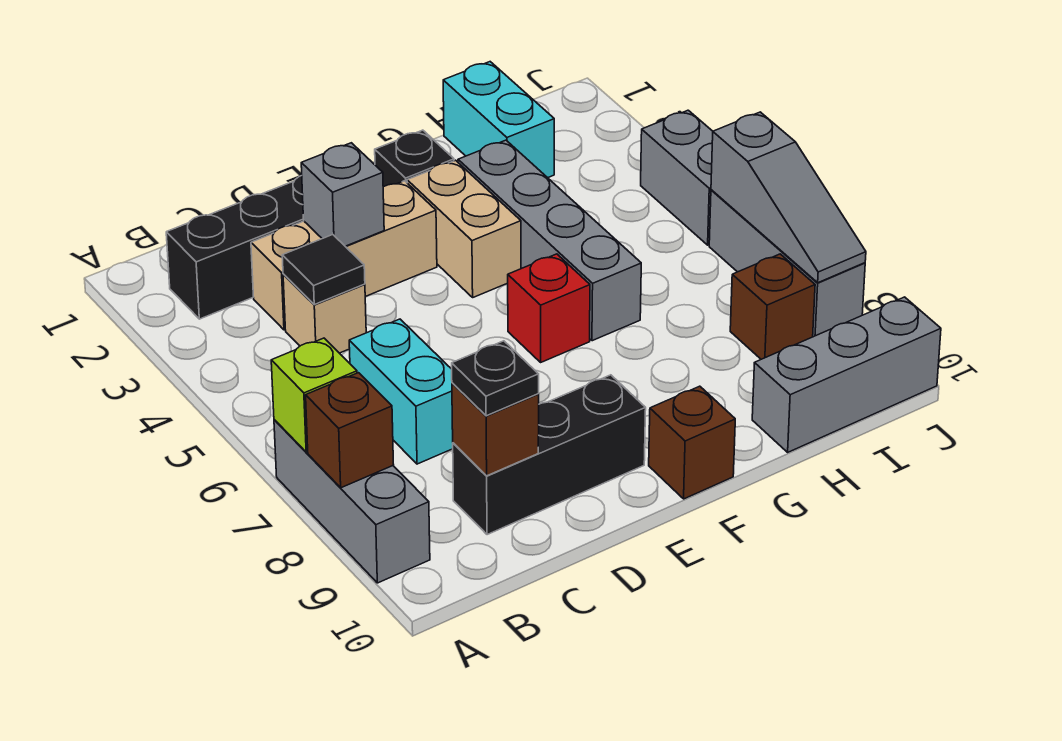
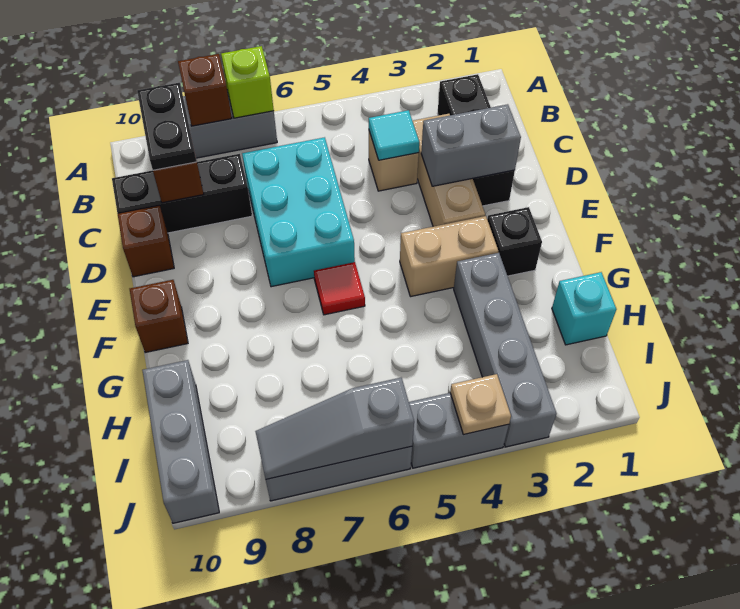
black tile C4 level 2 -> cyan tile C4 level 2
cyan brick C6:C7 level 1 -> cyan brick C6:E7 level 1
black brick C9:E9 level 1 -> black brick C8:C10 level 1
black plate C9 level 3 -> black plate B9:C9 level 3
grey brick D3 level 2 -> grey brick D2:D3 level 2
red brick F6 level 1 -> red tile F6 level 1
grey brick G3:G6 level 1 -> grey brick G3:J3 level 1
cyan brick H1:H2 level 1 -> cyan brick H1 level 1
brown brick I8 level 1 -> brown brick D10 level 1
none -> tan plate J4 level 2

